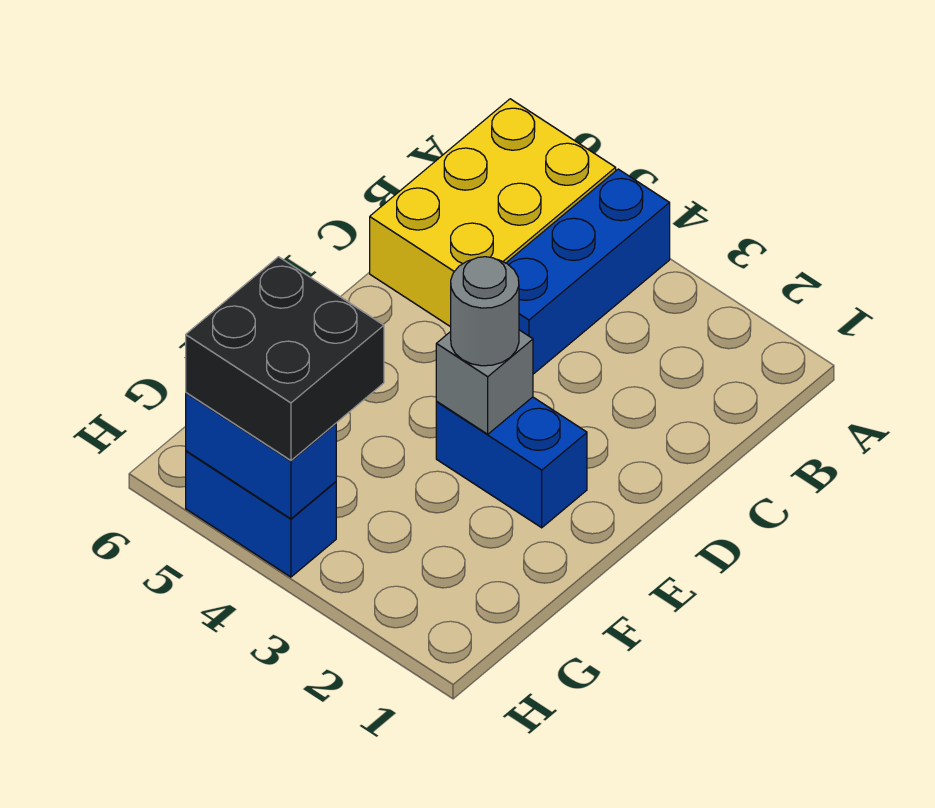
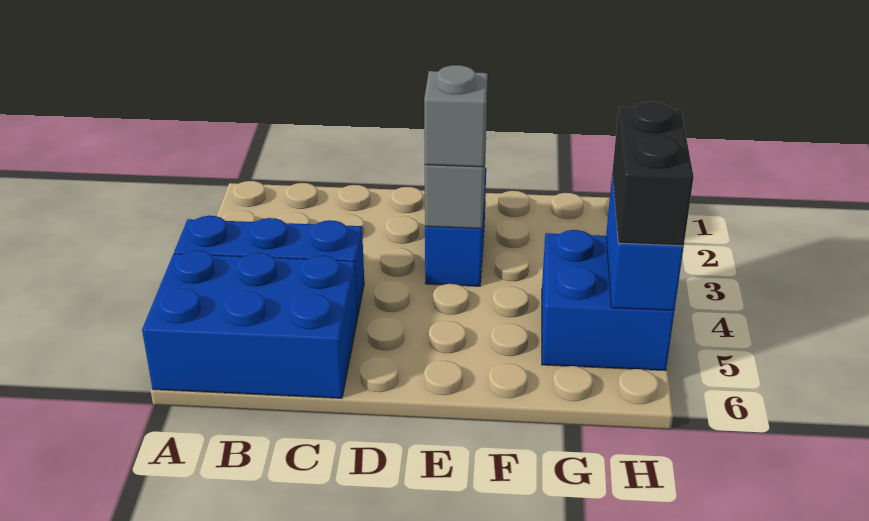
yellow brick A5:C6 level 1 -> blue brick A5:C6 level 1
grey round brick E3 level 3 -> grey brick E3 level 3
black brick G4:H5 level 3 -> black brick H4:H5 level 3
blue brick H4:H5 level 1 -> blue brick G4:H5 level 1

